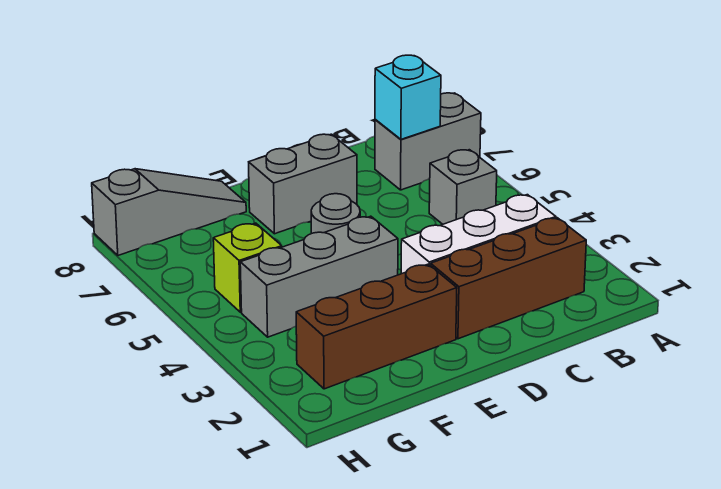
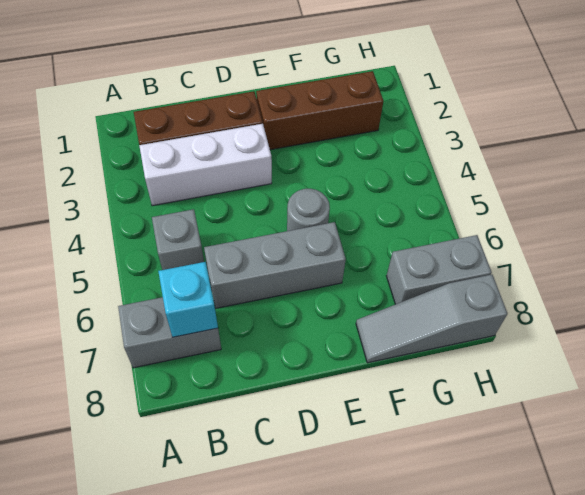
grey brick D7:E7 level 1 -> grey brick G7:H7 level 1
grey brick E4:G4 level 1 -> grey brick C6:E6 level 1
lime brick G5 level 1 -> none

